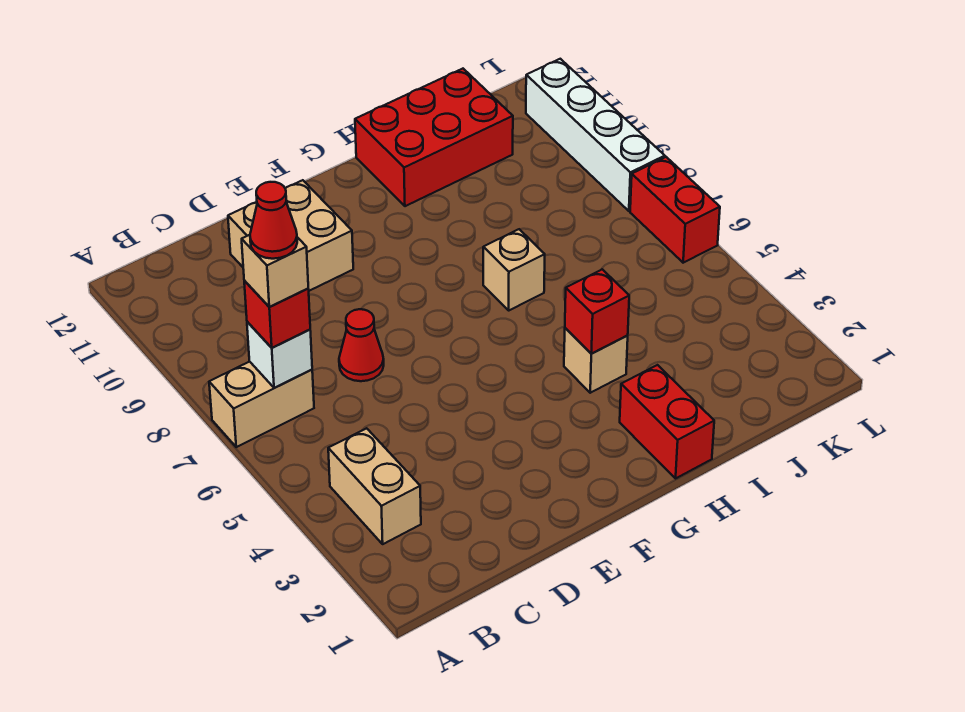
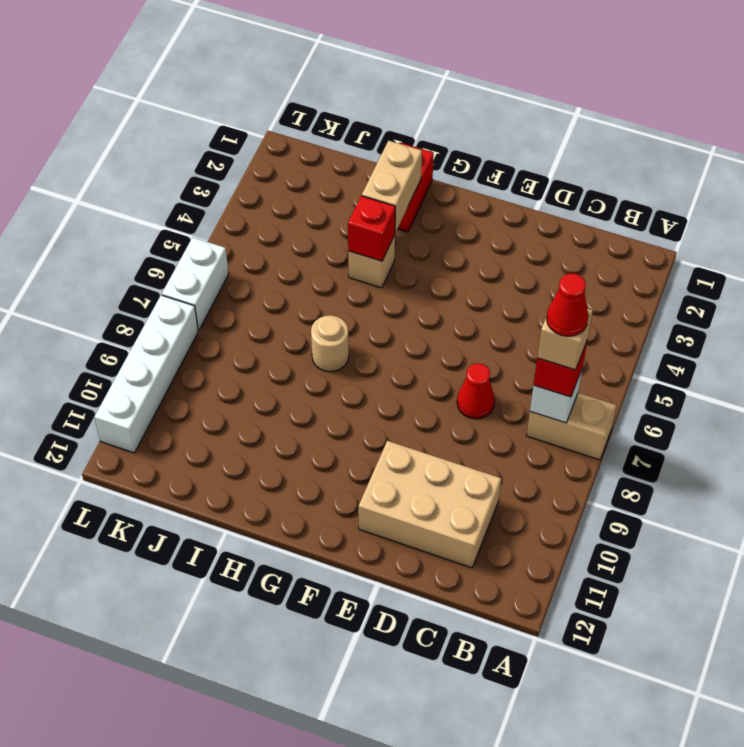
tan brick B3:B4 level 1 -> tan brick H2:H3 level 2
tan brick D10:E11 level 1 -> tan brick C10:E11 level 1
tan brick H7 level 1 -> tan round brick H7 level 1
red brick H11:J12 level 1 -> none
red brick L6:L7 level 1 -> white brick L6:L7 level 1

